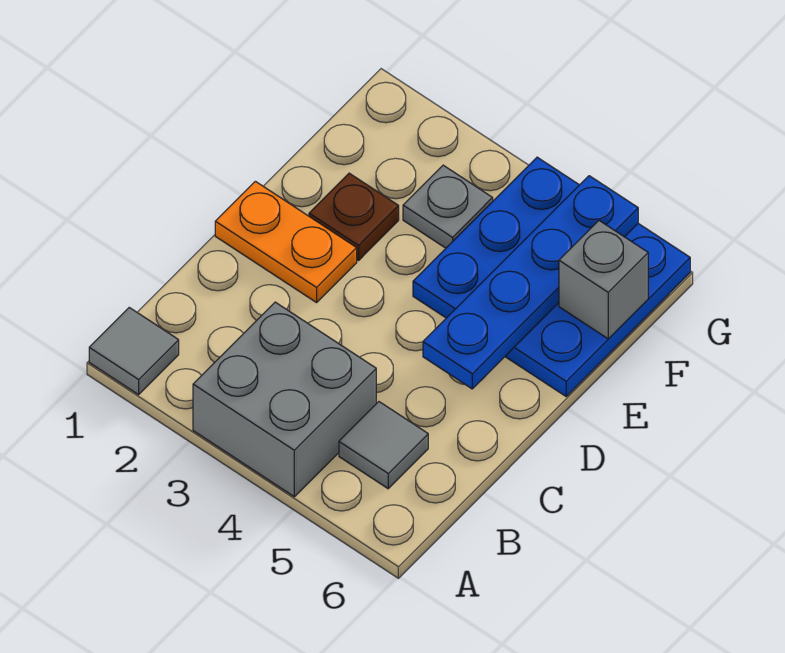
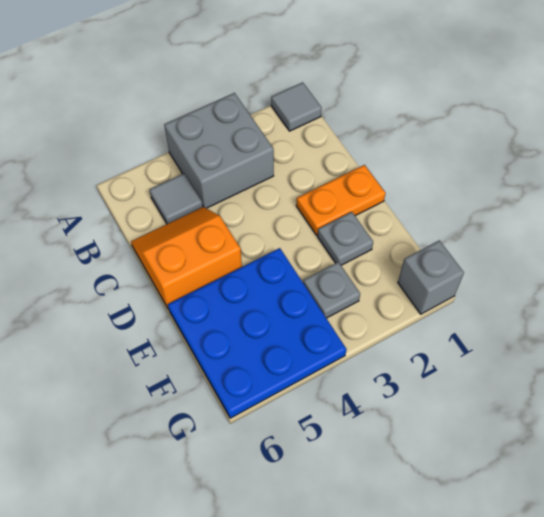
none -> orange slope C5:D6 level 1 top D
blue plate D5:G5 level 2 -> none
brown plate E2 level 1 -> grey plate E2 level 1
grey brick F6 level 2 -> grey brick G1 level 1

